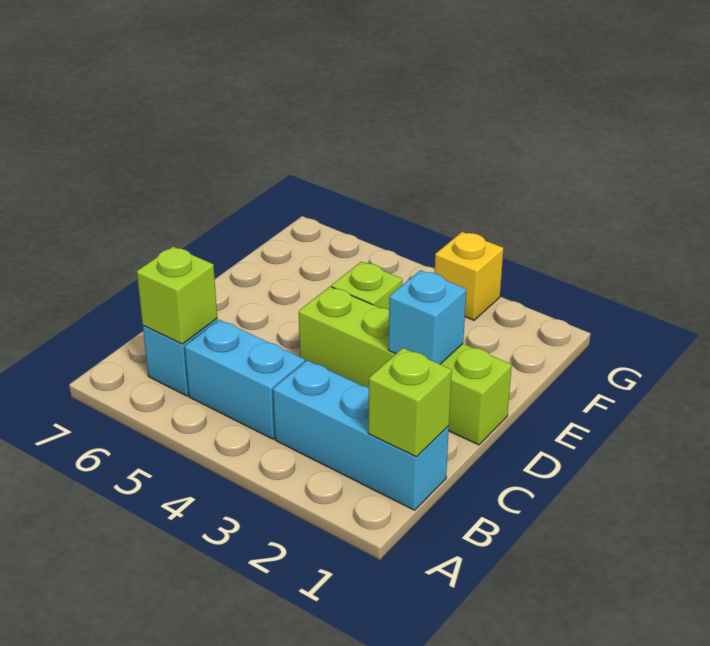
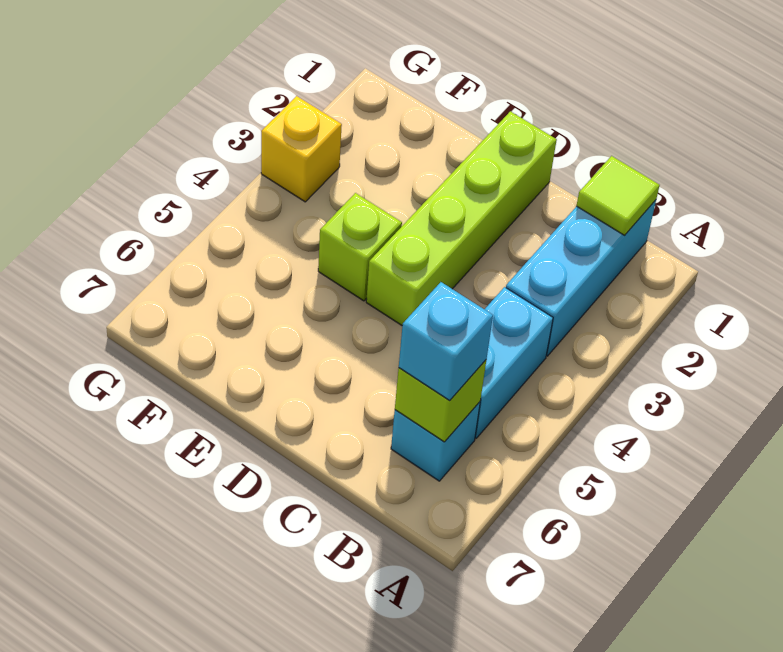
lime brick B1 level 2 -> lime tile B1 level 2
cyan brick D2 level 2 -> cyan brick B6 level 3

